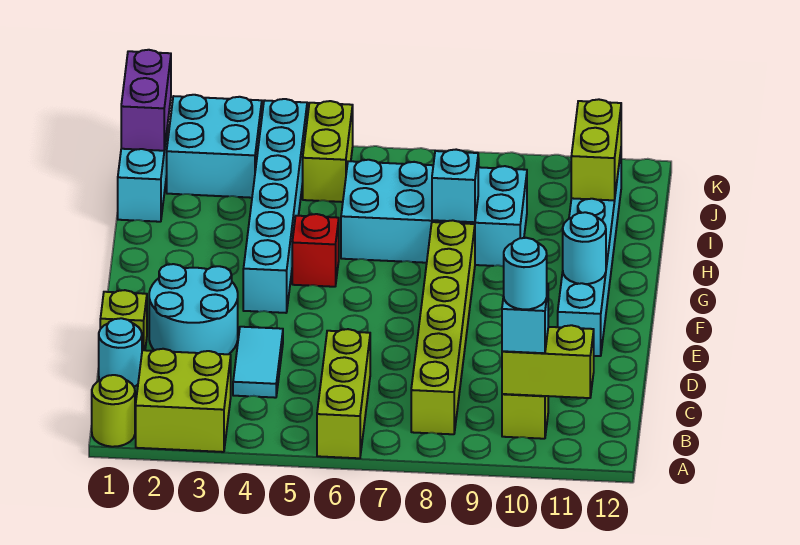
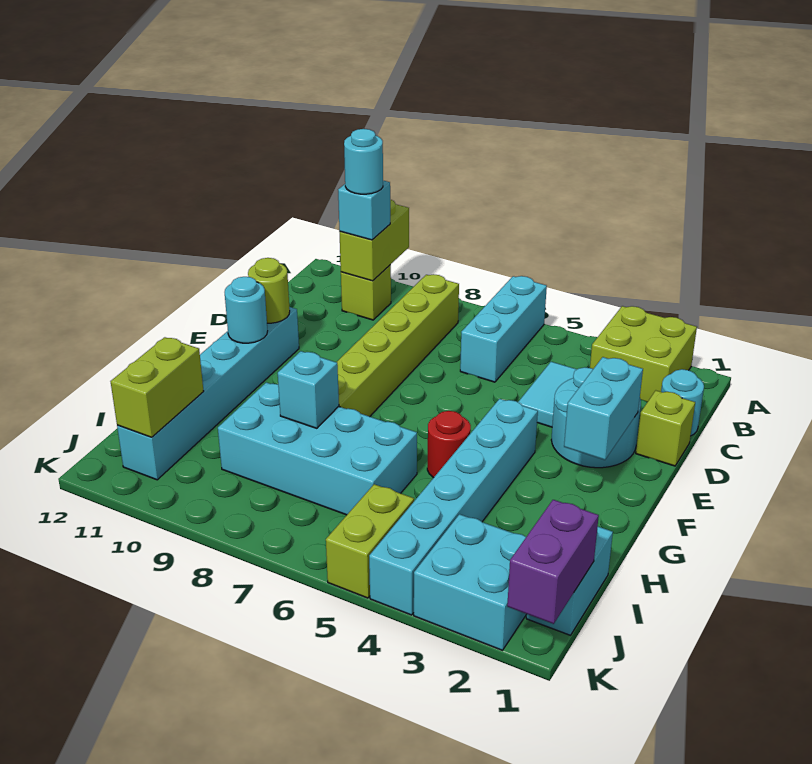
lime round brick A1 level 1 -> lime round brick E11 level 2
lime brick A6:C6 level 1 -> cyan brick A6:C6 level 1
lime brick B10:B11 level 2 -> lime brick A10:B10 level 2
none -> cyan brick E2:F2 level 2
red brick G5 level 1 -> red round brick G5 level 1

